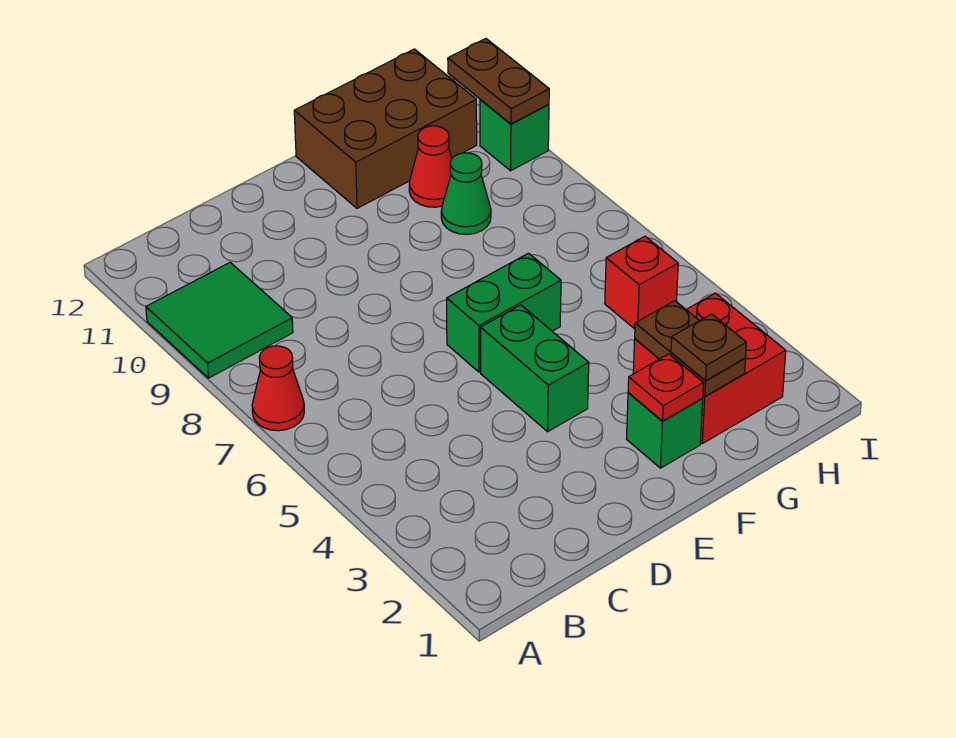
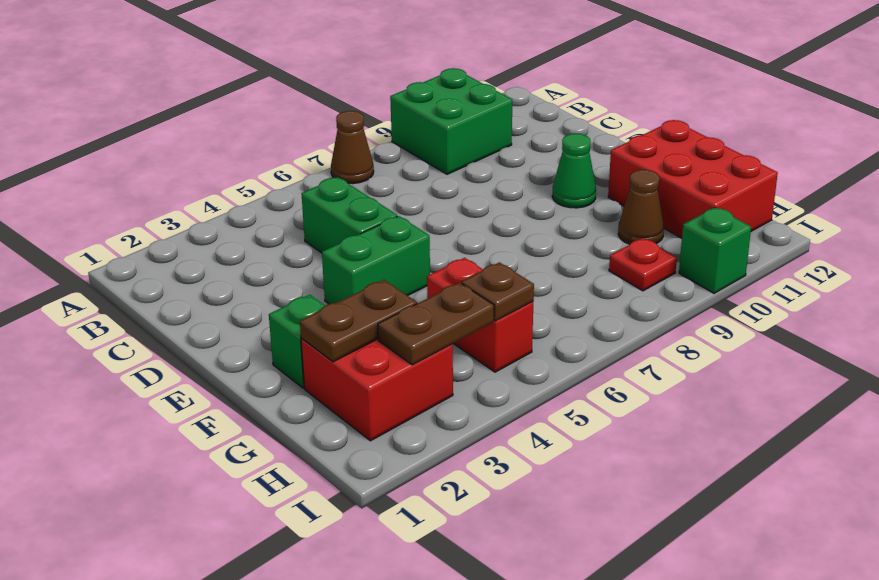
red cone A7 level 1 -> brown cone A7 level 1
green tile A9:B10 level 1 -> green brick A9:B10 level 1
green brick E6:F6 level 1 -> green brick C5:D5 level 1
red plate F2 level 2 -> red plate H9 level 1
brown brick F11:H12 level 1 -> red brick F11:H12 level 1
brown plate G2 level 3 -> brown plate H5 level 2
green cone G9 level 1 -> green cone E10 level 1
red cone G10 level 1 -> brown cone G10 level 1
red brick H5 level 1 -> red brick G5:H5 level 1
brown plate I10:I11 level 2 -> brown plate H3:H4 level 2

